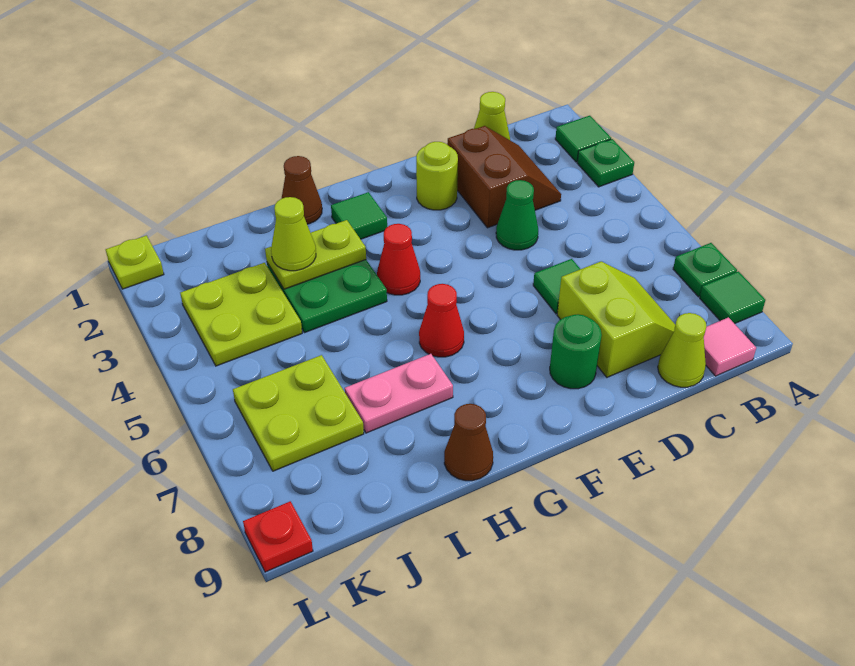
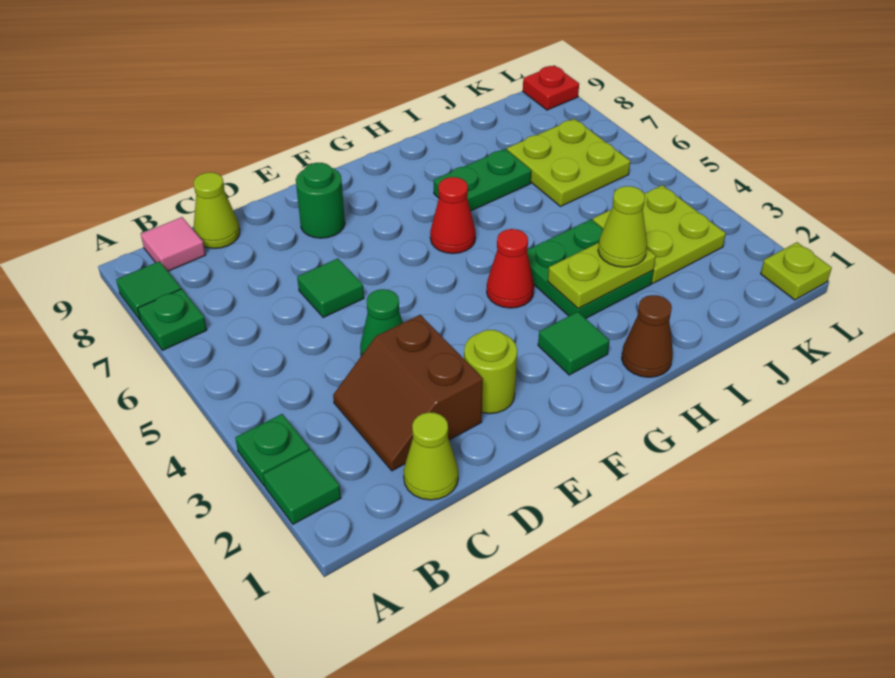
lime slope C7:D8 level 1 top D -> none
pink plate H7:I7 level 1 -> green plate H7:I7 level 1
brown cone H9 level 1 -> none

